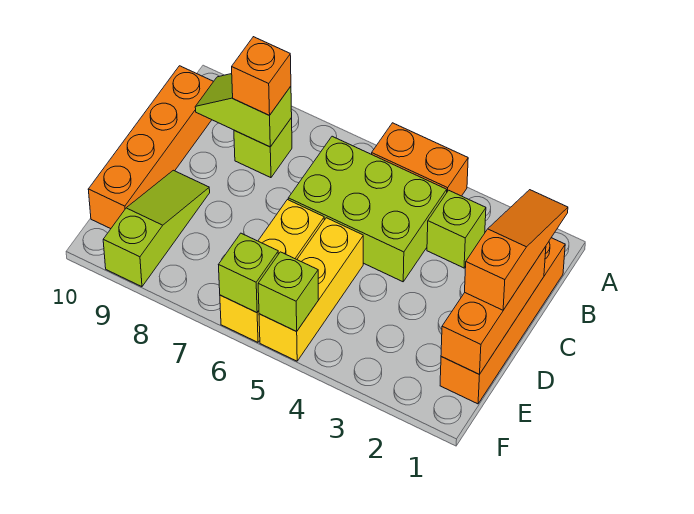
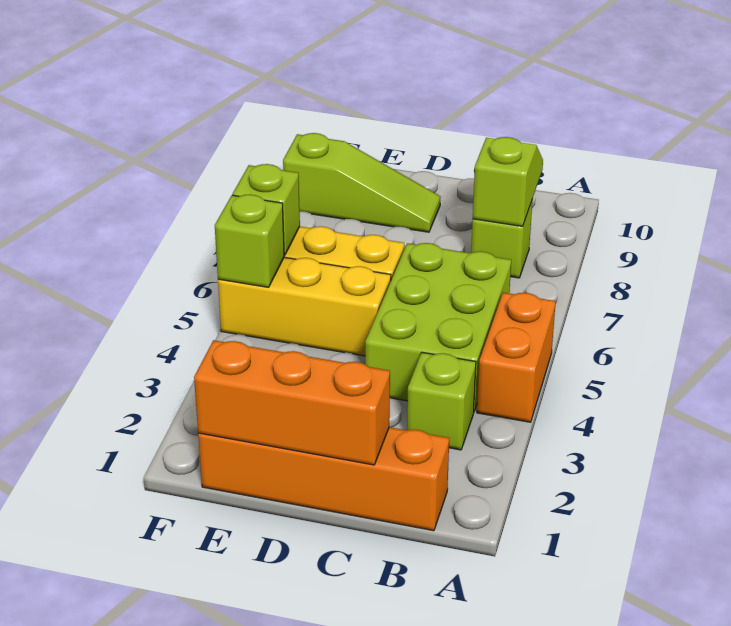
orange slope B1:D1 level 3 top D -> none
orange brick B8 level 3 -> none
orange brick B10:E10 level 1 -> none

